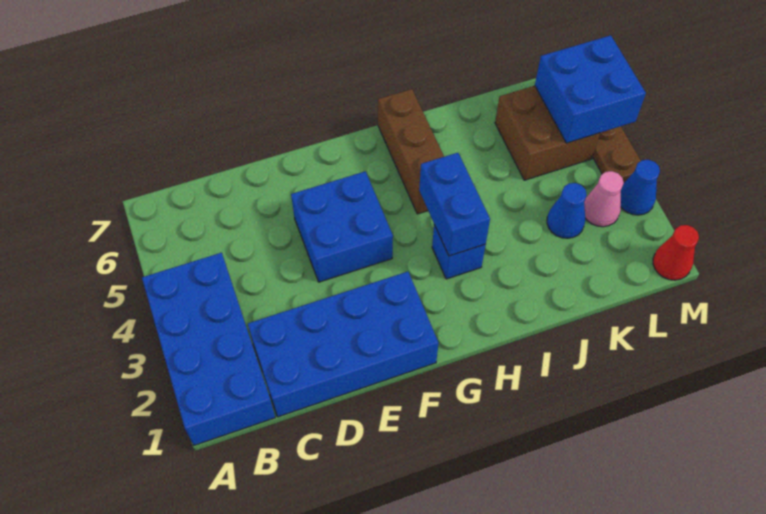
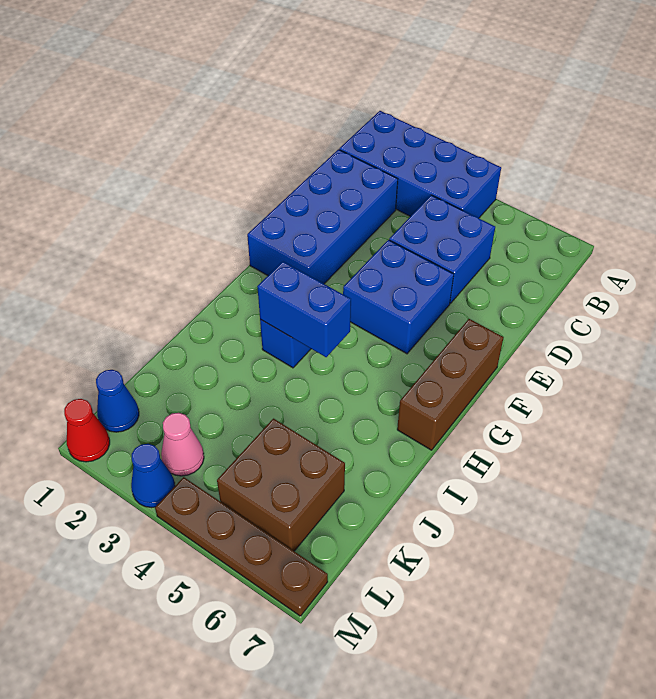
brown brick H5:H7 level 1 -> brown brick F7:H7 level 1
blue cone K3 level 1 -> blue cone L1 level 1
blue brick L5:M6 level 2 -> blue brick C4:D5 level 1

